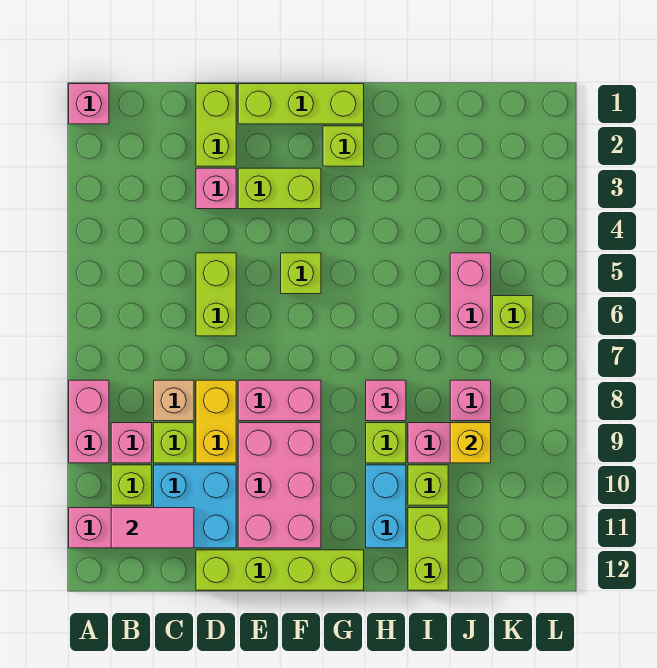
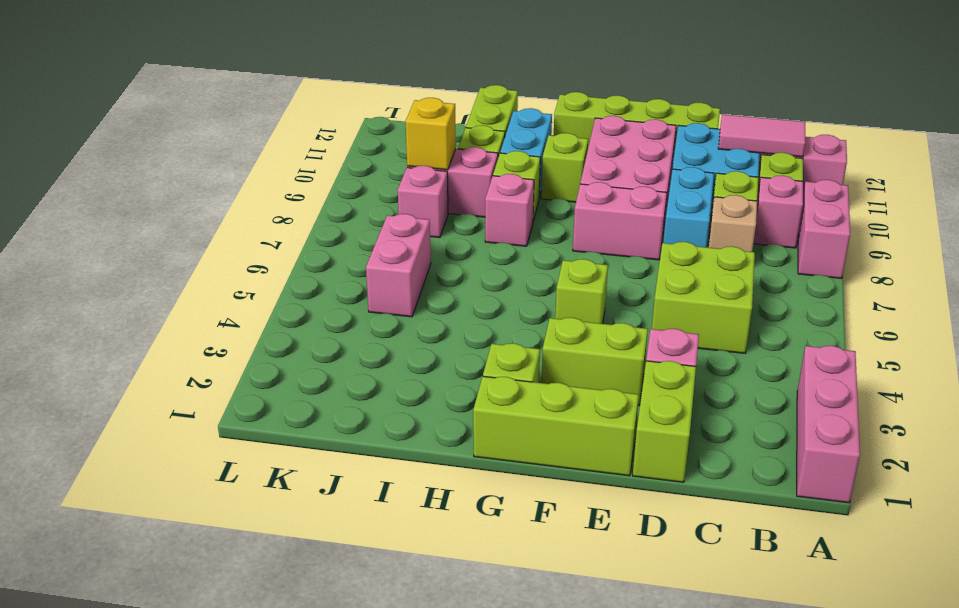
pink brick A1 level 1 -> pink brick A1:A3 level 1
lime brick D5:D6 level 1 -> lime brick C5:D6 level 1
yellow brick D8:D9 level 1 -> cyan brick D8:D9 level 1
lime brick K6 level 1 -> lime brick G10 level 1

